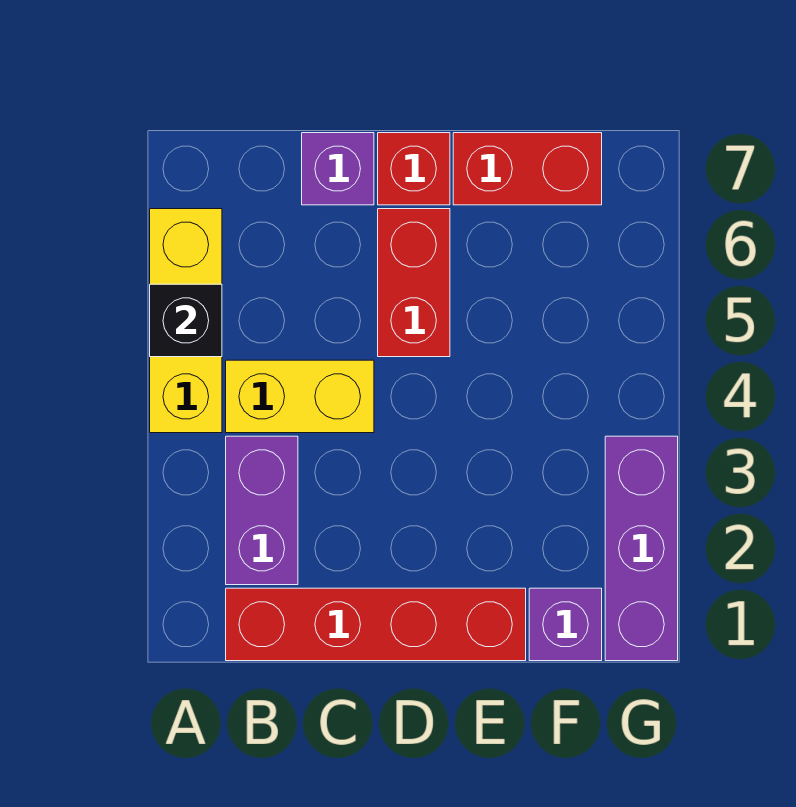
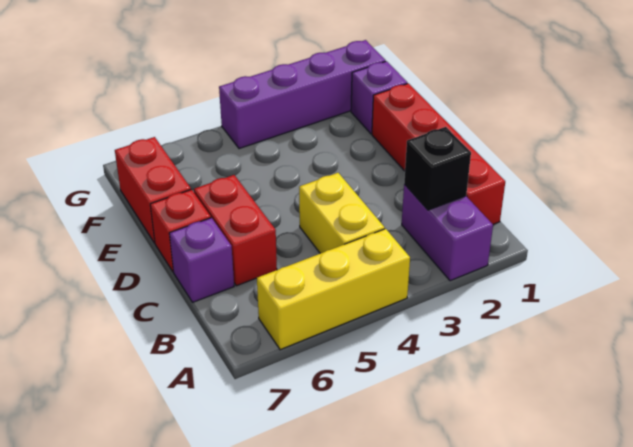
black brick A5 level 2 -> black brick B2 level 2
purple brick B2:B3 level 1 -> purple brick A2:B2 level 1
red brick D5:D6 level 1 -> red brick C6:D6 level 1
purple brick G1:G3 level 1 -> purple brick G1:G4 level 1

